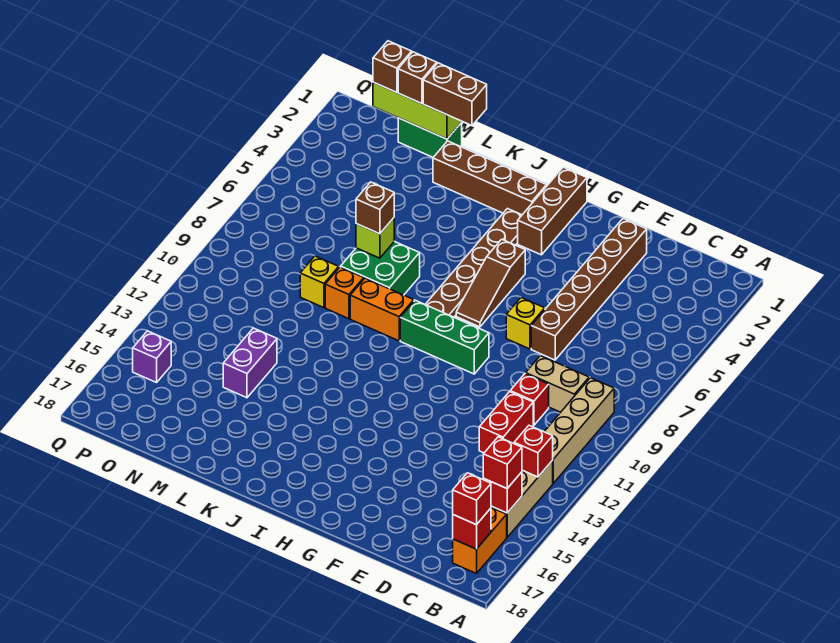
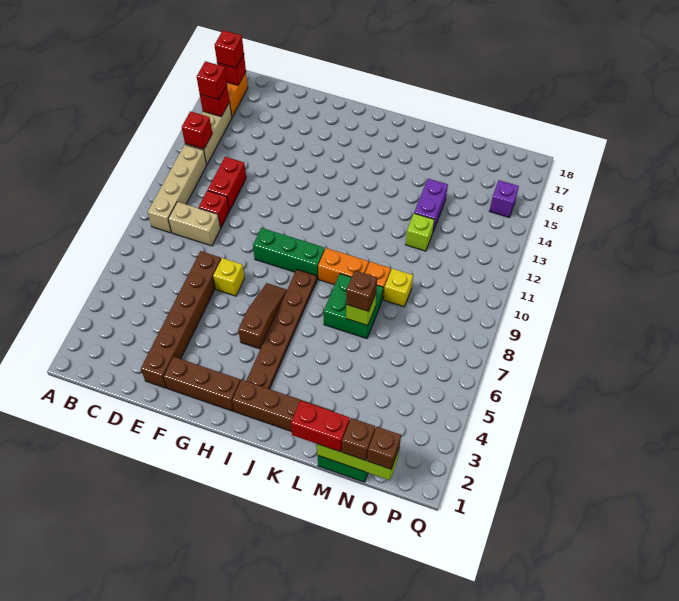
brown brick H1:H3 level 1 -> brown brick F2:H2 level 1
brown brick L1:M1 level 3 -> red brick L1:M1 level 3
none -> lime brick M12 level 1

